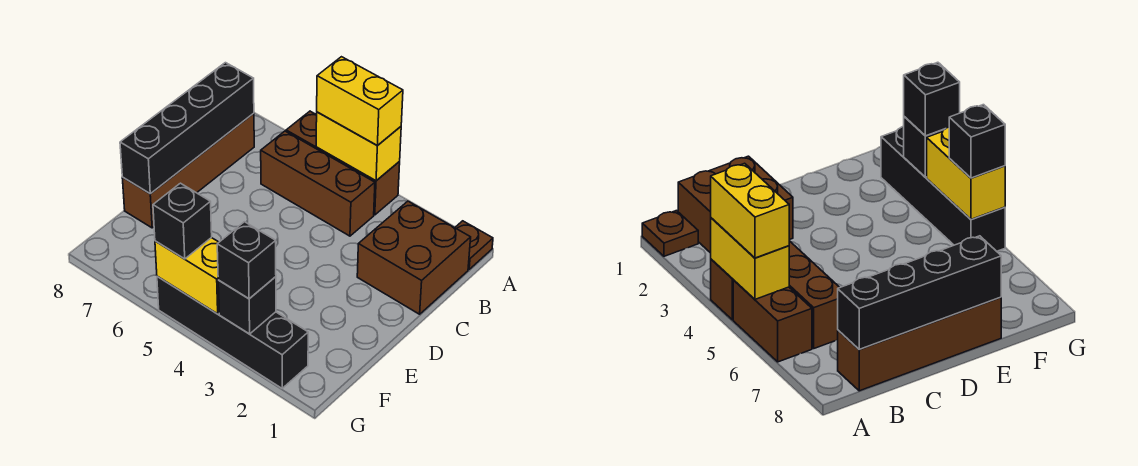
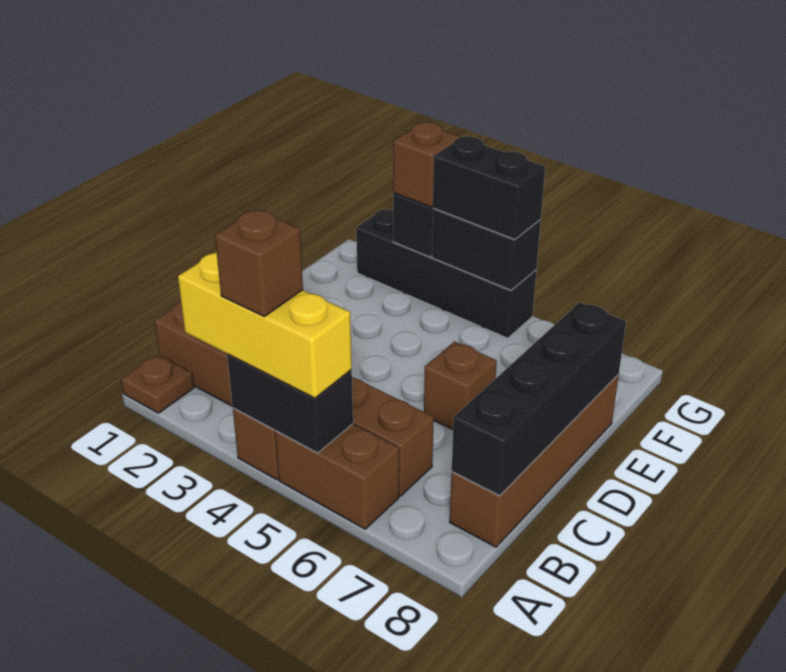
yellow brick A4:A5 level 2 -> black brick A4:A5 level 2
yellow brick A4:A5 level 3 -> yellow brick A3:A5 level 3
none -> brown brick A4 level 4
none -> brown brick D6 level 1
black brick G3 level 3 -> brown brick G3 level 3
yellow brick G4:G5 level 2 -> black brick G4:G5 level 2
black brick G5 level 3 -> black brick G4:G5 level 3

